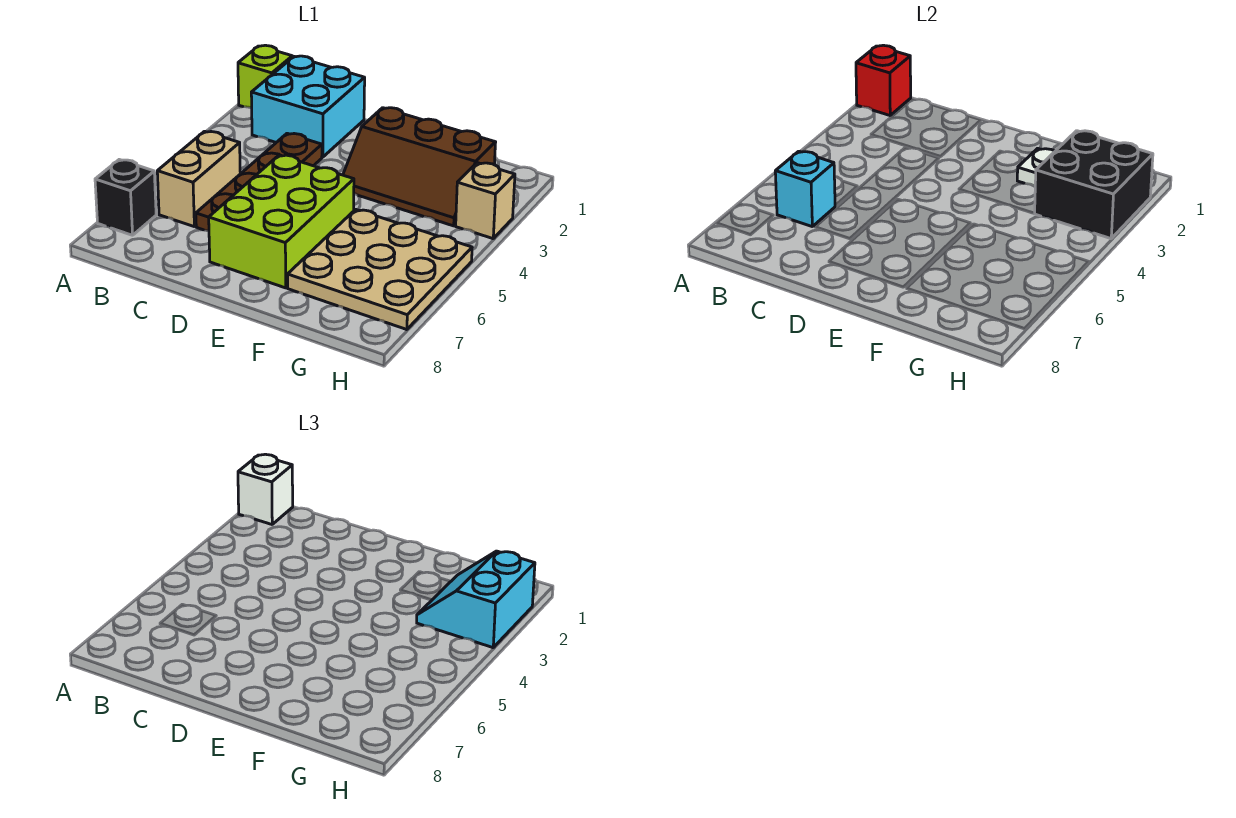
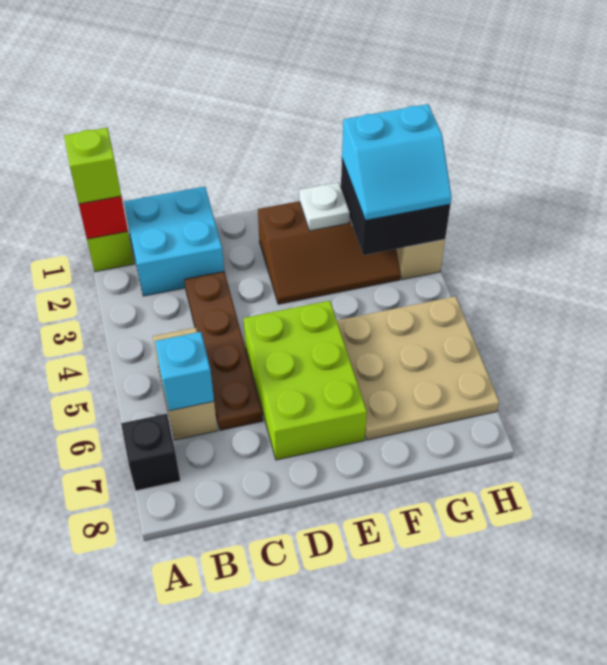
white brick A1 level 3 -> lime brick A1 level 3
cyan slope G2:H3 level 3 top H -> cyan slope G2:H3 level 3 top 2

